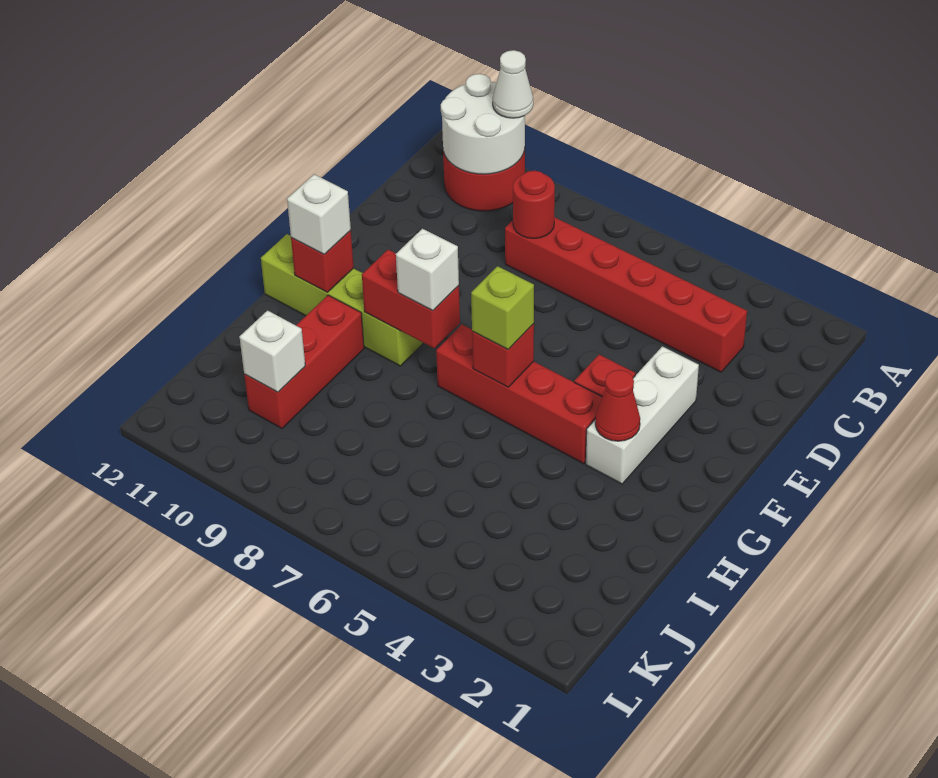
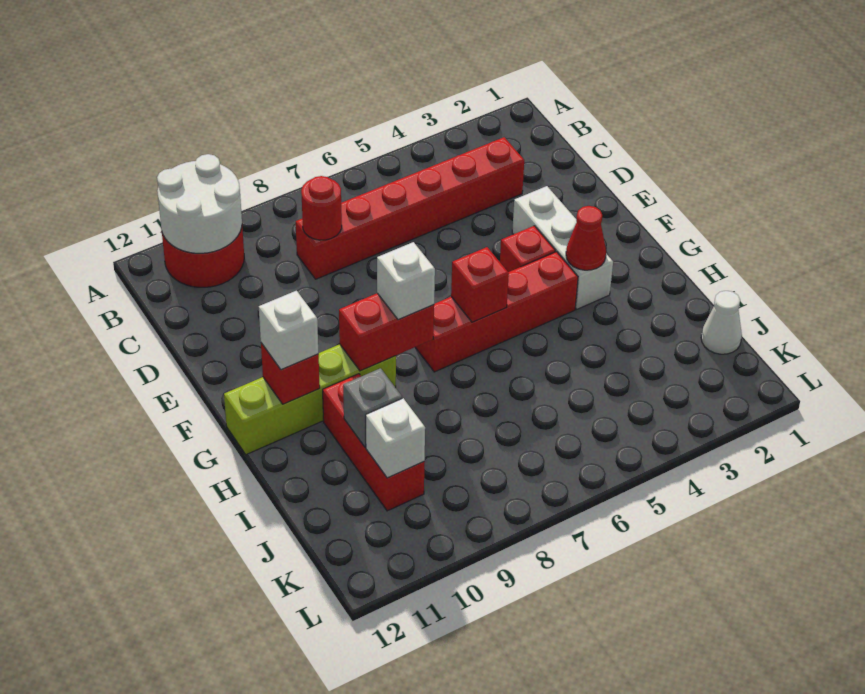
white cone A10 level 3 -> white cone J1 level 1
lime brick G6 level 3 -> none
none -> grey brick I10 level 2

